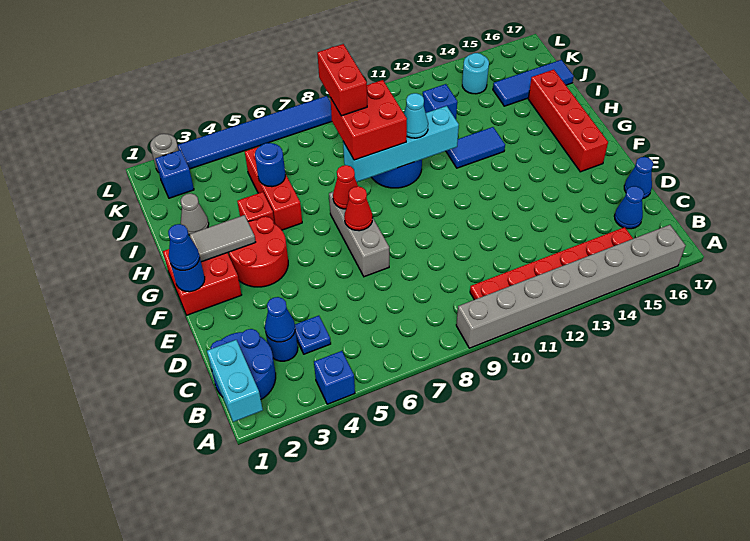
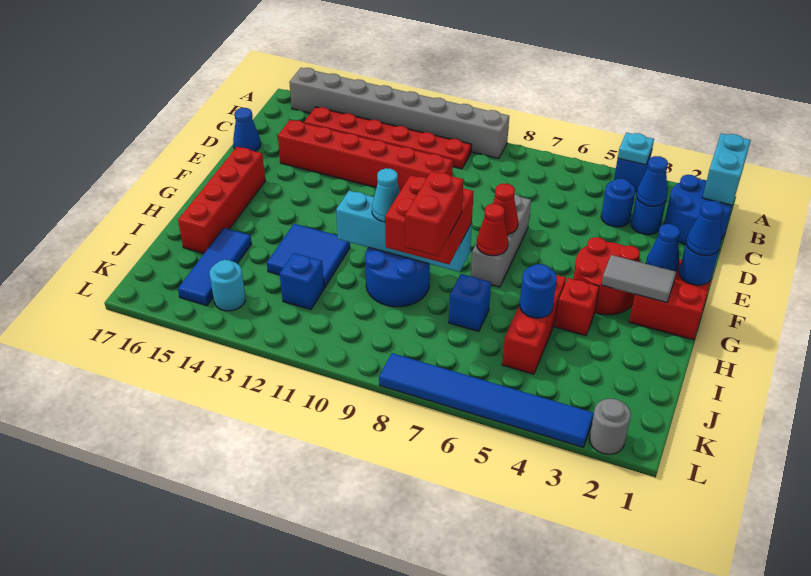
none -> cyan plate A4 level 2
blue plate C4 level 1 -> blue round brick C4 level 1
blue cone C16 level 1 -> blue cone F2 level 2
none -> red brick D10:D15 level 1
blue tile H12:H13 level 1 -> blue tile H12:I13 level 1
grey cone I2 level 1 -> none
blue tile J15:J17 level 1 -> blue tile I15:K15 level 1
blue brick K2 level 1 -> blue brick I7 level 1

